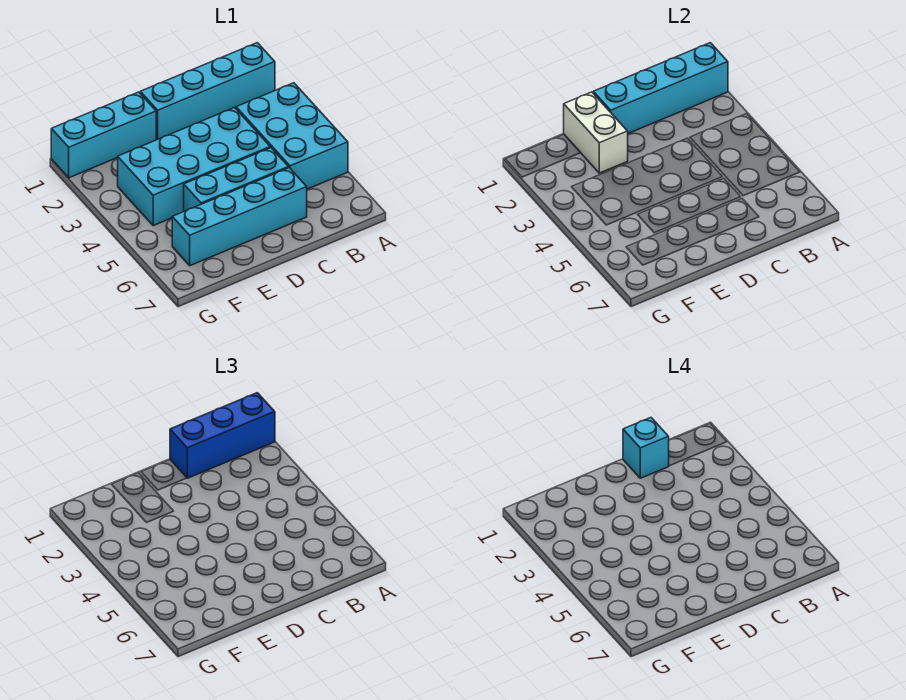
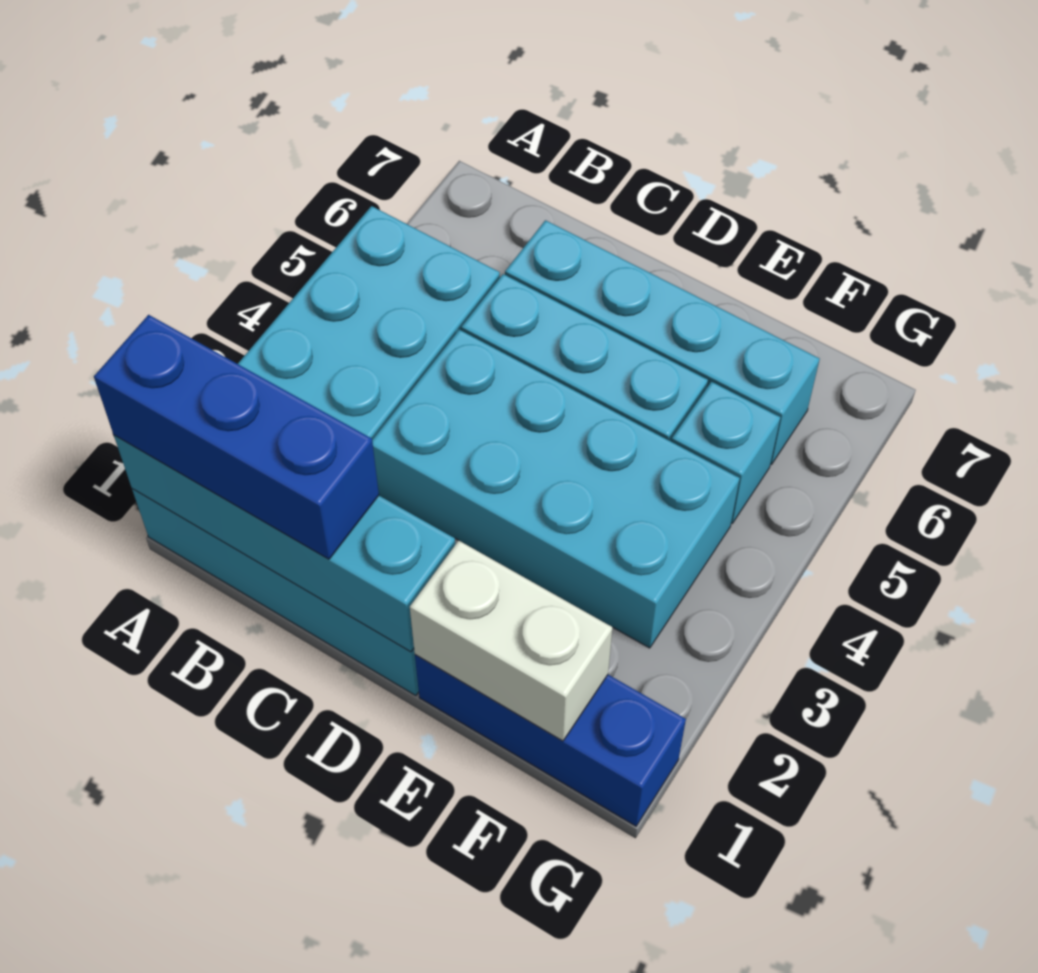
cyan brick C1 level 4 -> cyan brick F5 level 1
cyan brick E1:G1 level 1 -> blue brick E1:G1 level 1
white brick E1:E2 level 2 -> white brick E1:F1 level 2

